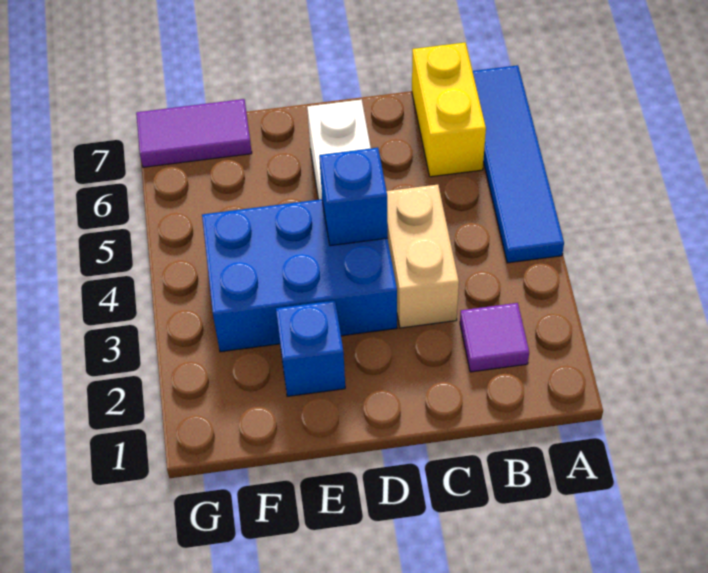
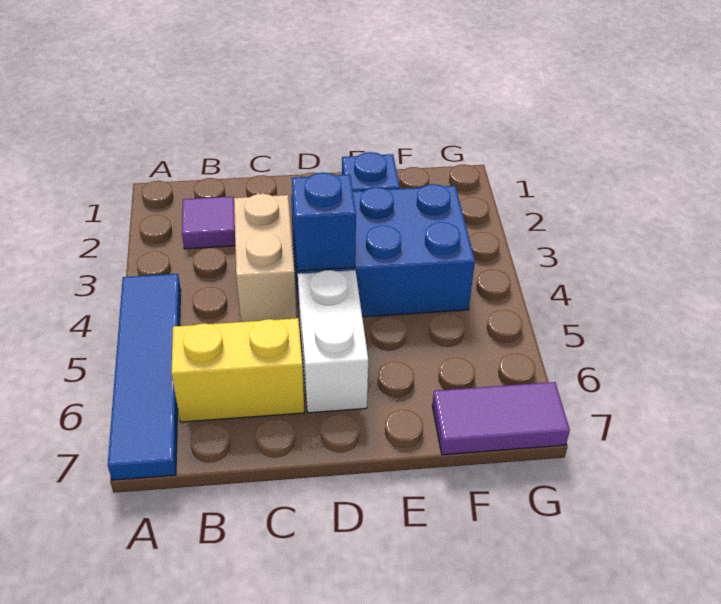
yellow brick B6:B7 level 1 -> yellow brick B6:C6 level 1

